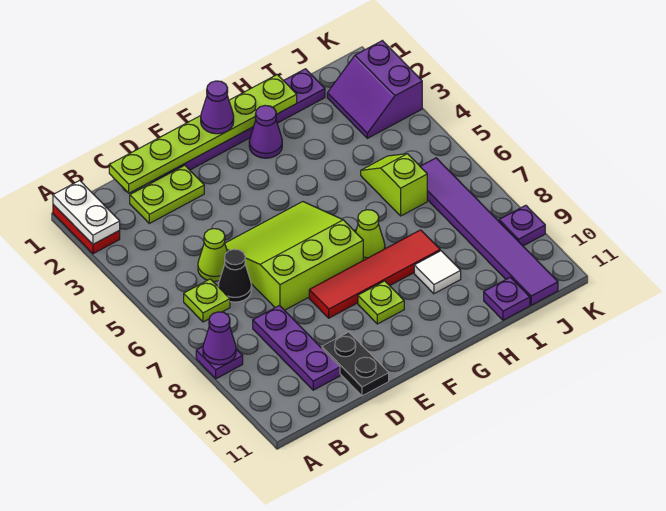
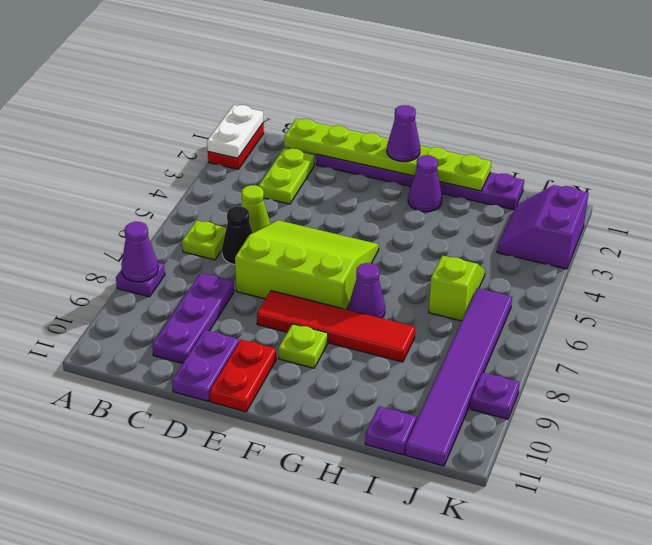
lime plate C2:D2 level 1 -> lime plate C2:C3 level 1
black plate D10:D11 level 1 -> purple plate D10:D11 level 1
none -> red plate E10:E11 level 1
lime cone G7 level 1 -> purple cone G7 level 1
white tile H9 level 1 -> none

